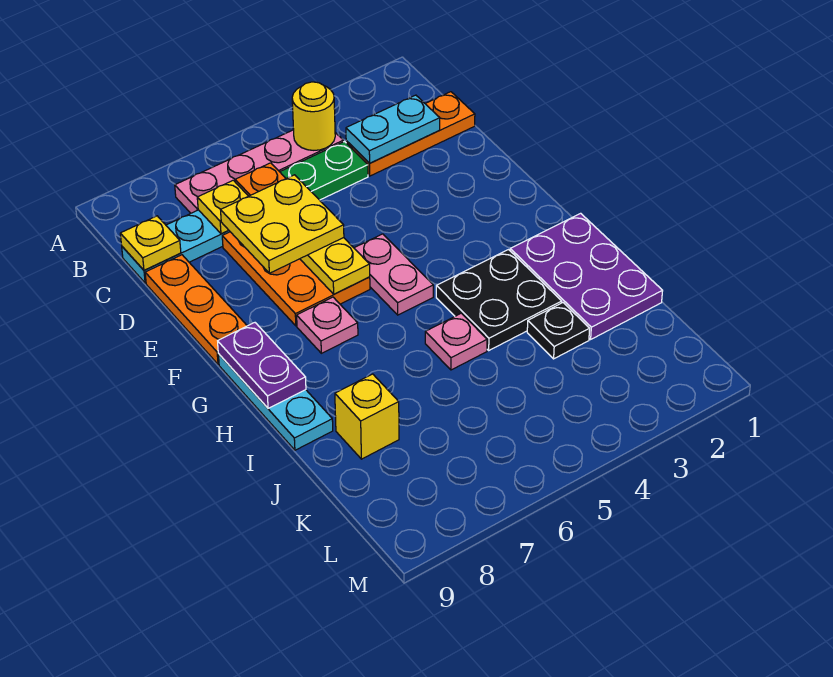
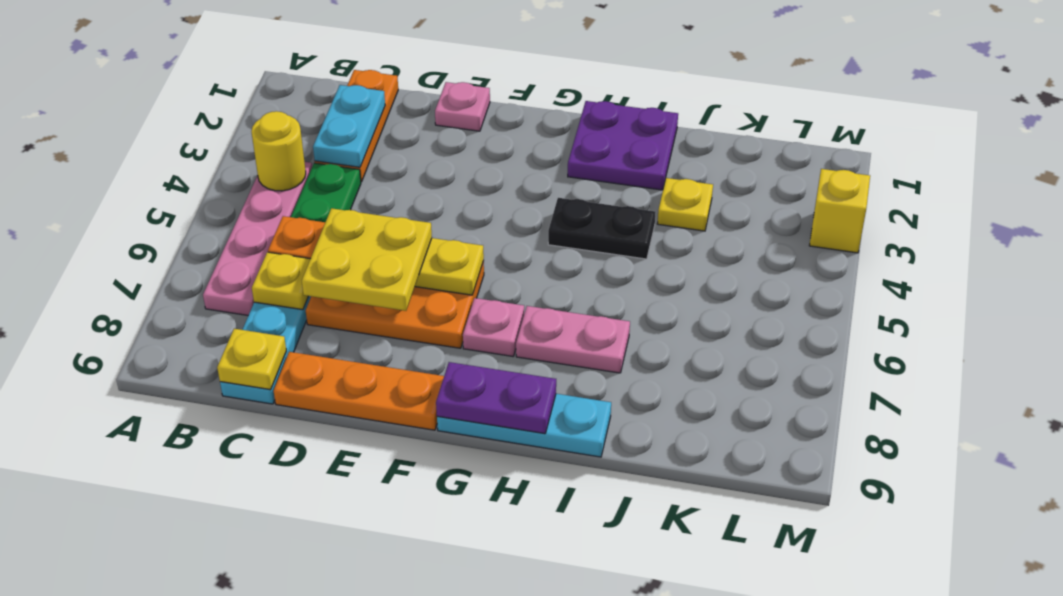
pink plate F5:G5 level 1 -> pink plate H7:I7 level 1
purple plate H1:J2 level 1 -> purple plate H1:I2 level 1
black plate H3:I4 level 1 -> black plate H4:I4 level 1
pink plate I5 level 1 -> pink plate E1 level 1
black plate J3 level 1 -> yellow plate J3 level 1
yellow brick J8 level 1 -> yellow brick M3 level 1

